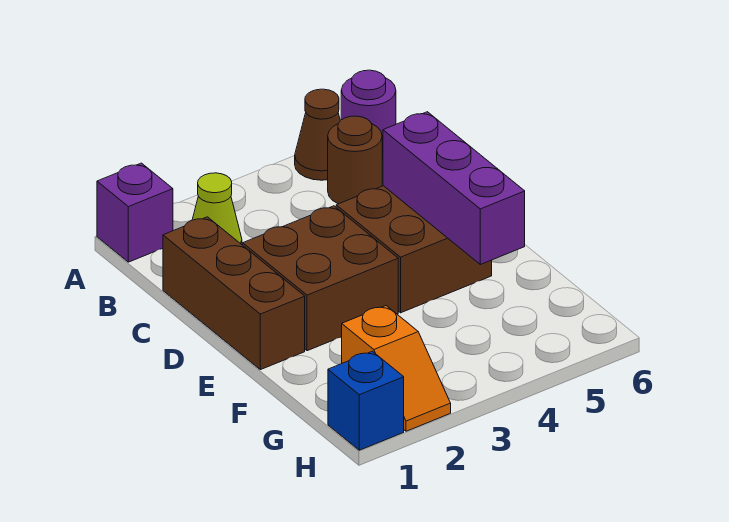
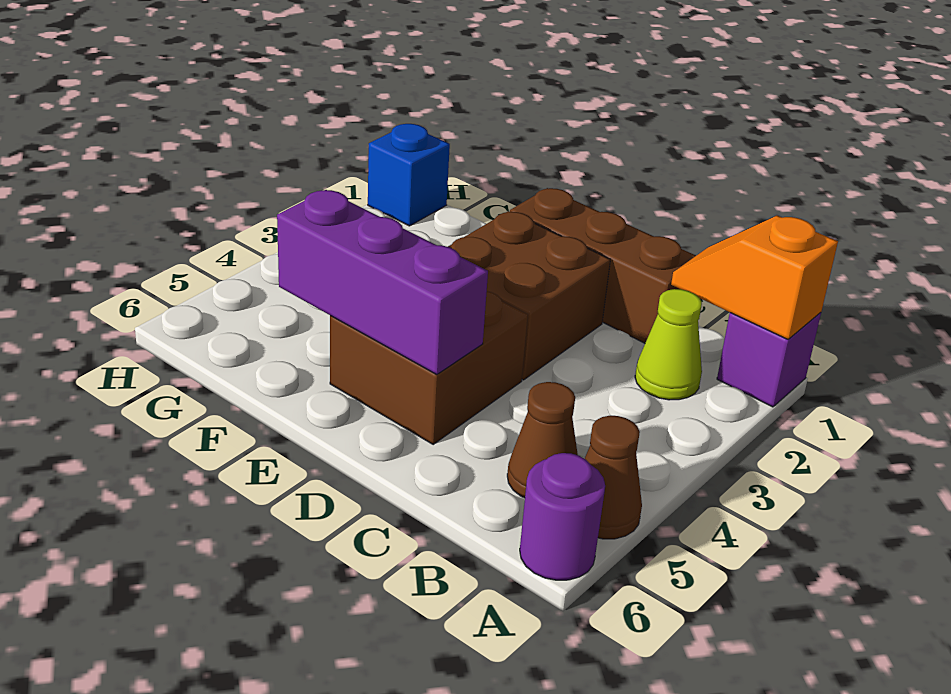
brown round brick B5 level 1 -> brown cone B5 level 1
orange slope G2:H2 level 1 top G -> orange slope A1:B1 level 2 top A

